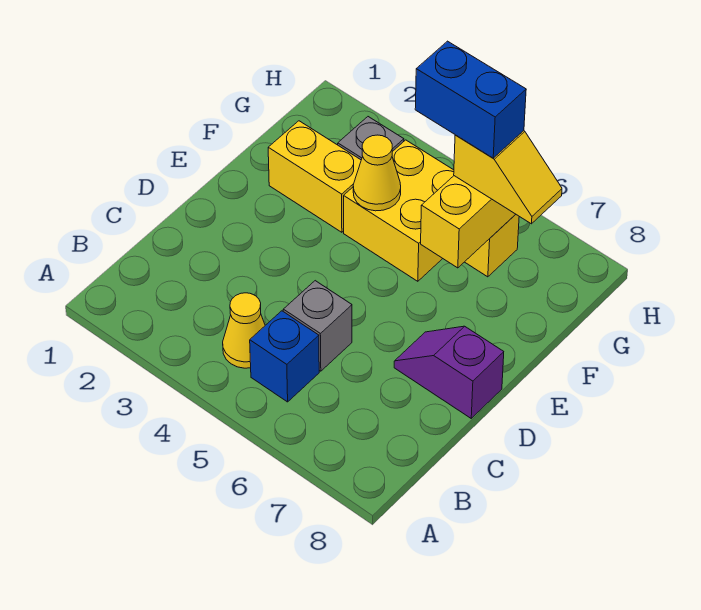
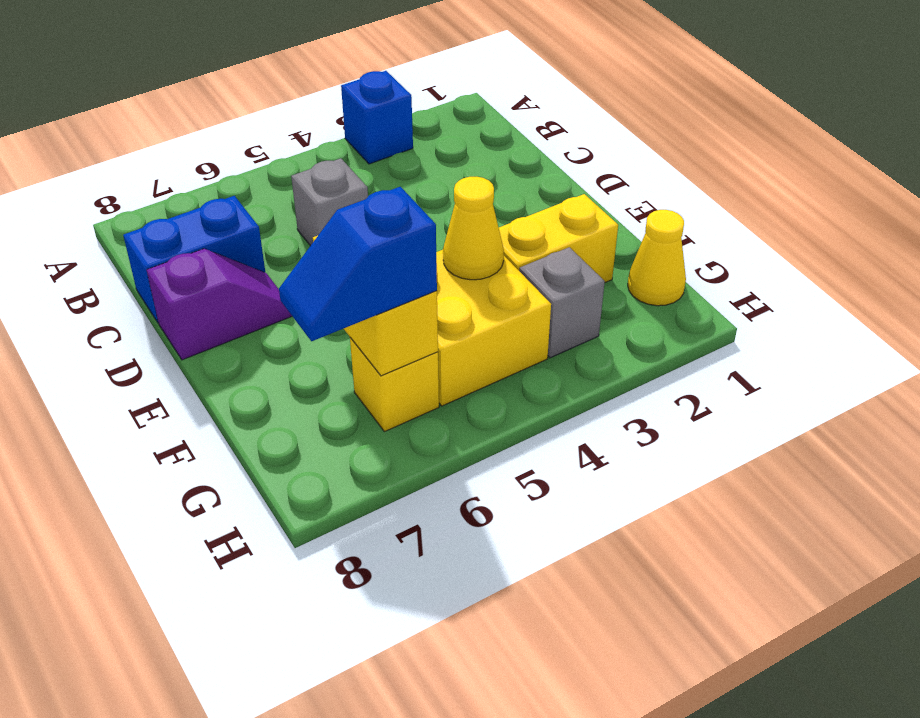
yellow cone B4 level 1 -> yellow cone G1 level 1
blue brick B5 level 1 -> blue brick A3 level 1
blue brick G5:G6 level 4 -> blue brick C7:C8 level 1
yellow slope G6:G7 level 3 top 6 -> blue slope G6:G7 level 3 top 6

